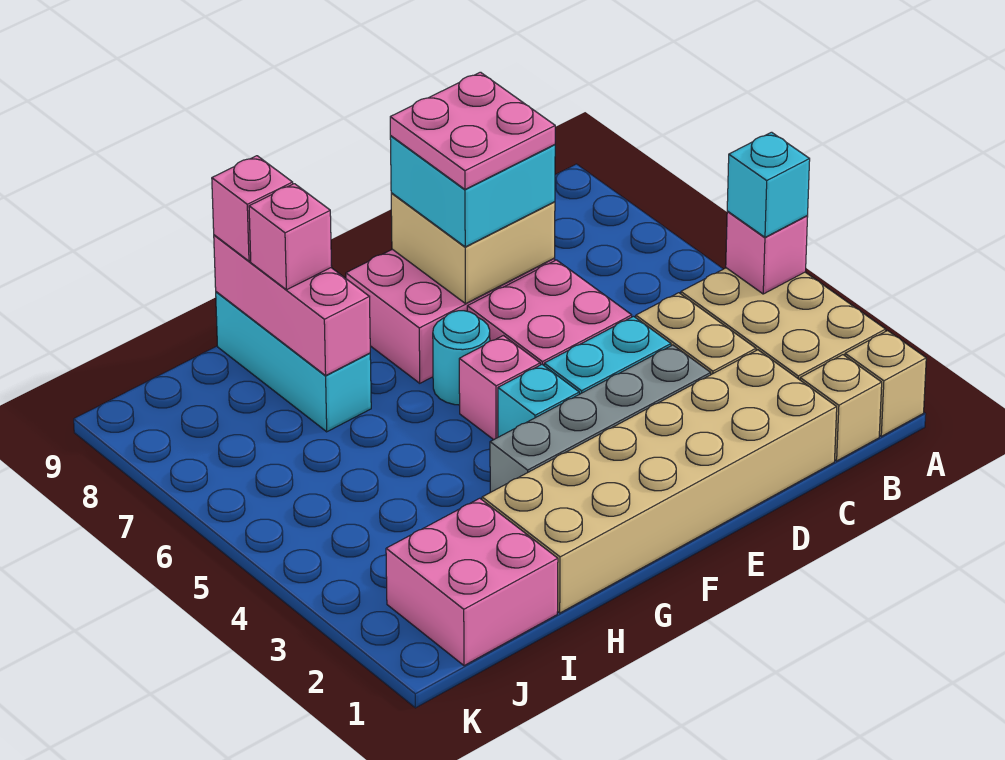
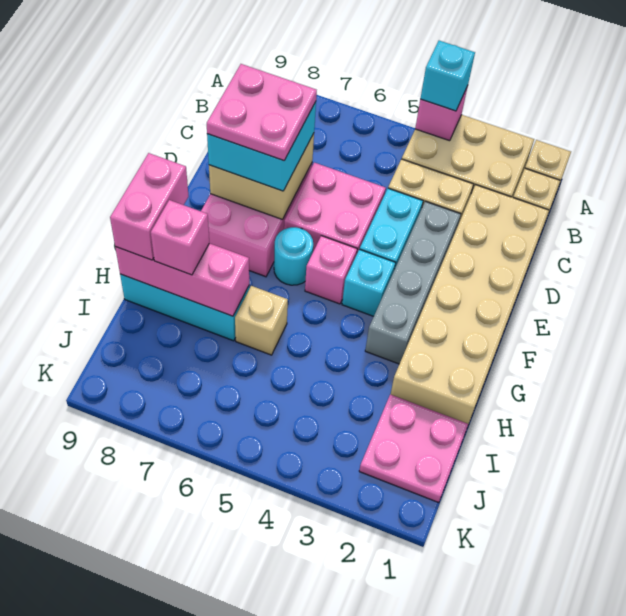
none -> tan brick H6 level 1
pink brick H9 level 3 -> pink brick G9:H9 level 3
pink brick I1:J2 level 1 -> pink plate I1:J2 level 1

